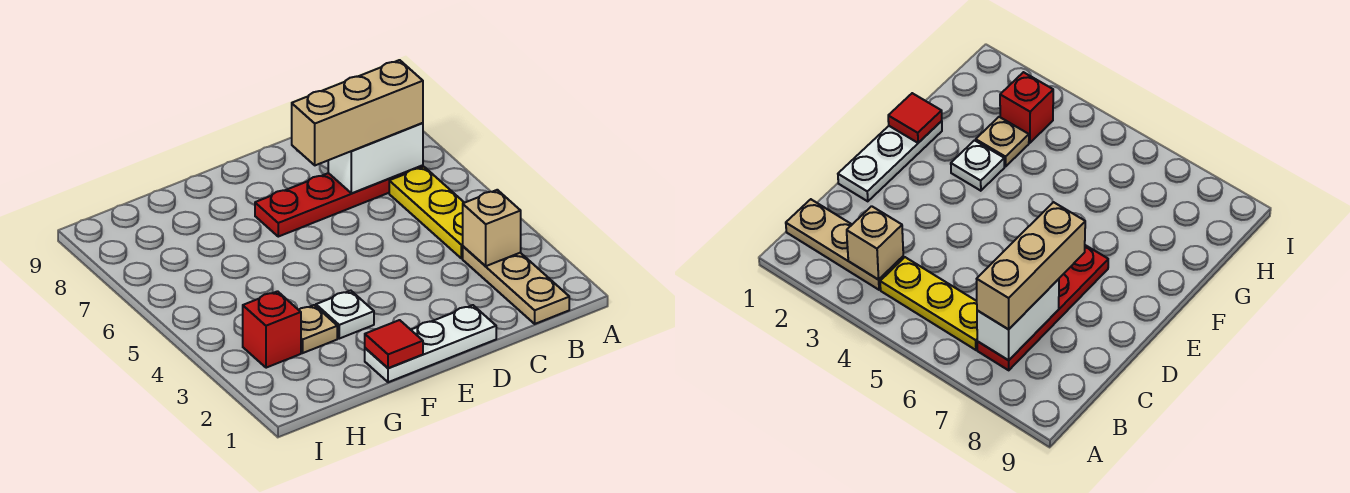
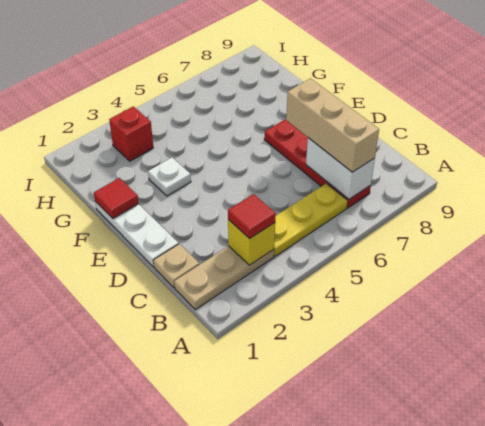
tan brick B3 level 2 -> yellow brick B3 level 2
none -> red tile B3 level 3
tan plate G3 level 1 -> tan plate C1 level 1

